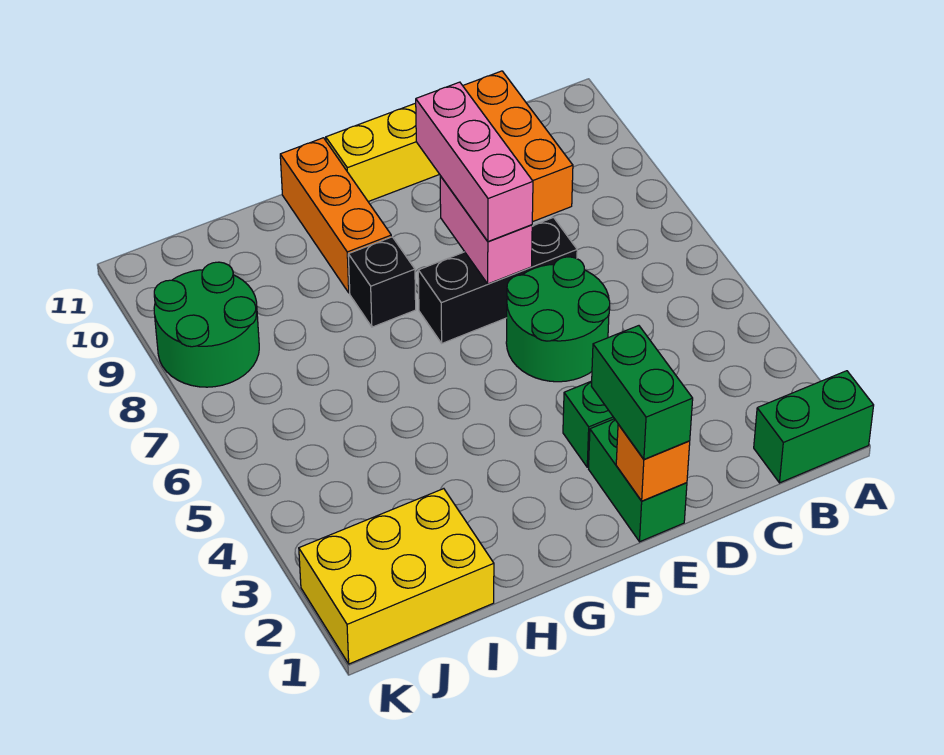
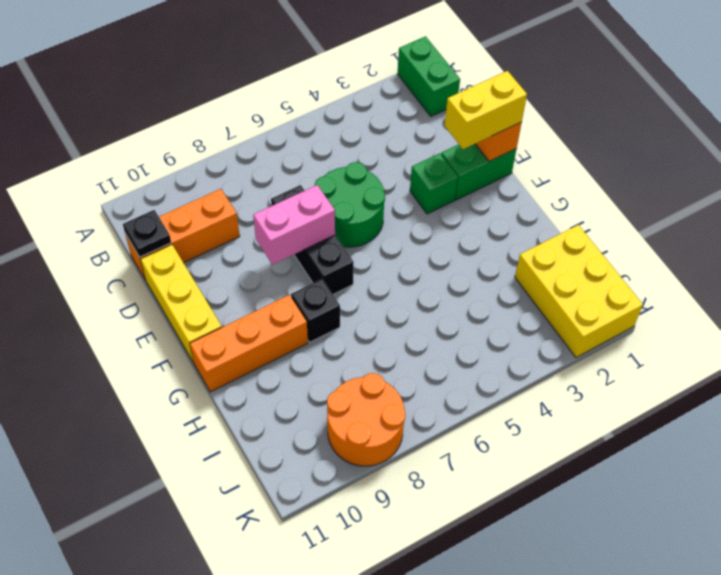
none -> black plate C11 level 2
green brick E1:E2 level 3 -> yellow brick E1:E2 level 3
pink brick E7:E9 level 3 -> none
green round brick J8:K9 level 1 -> orange round brick J8:K9 level 1

